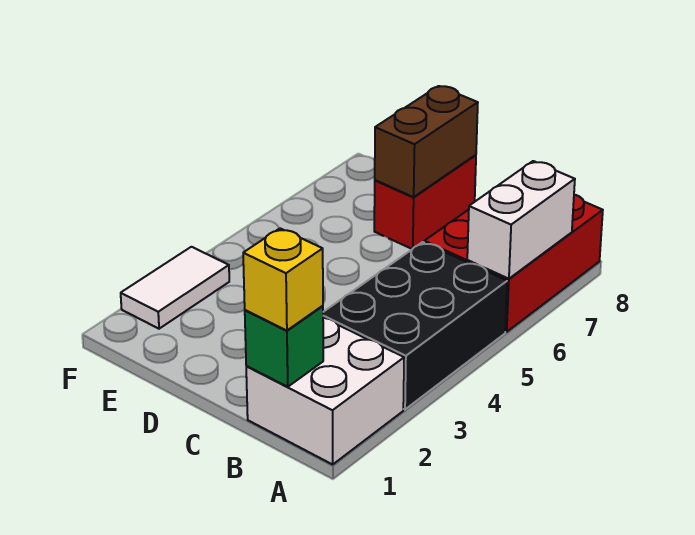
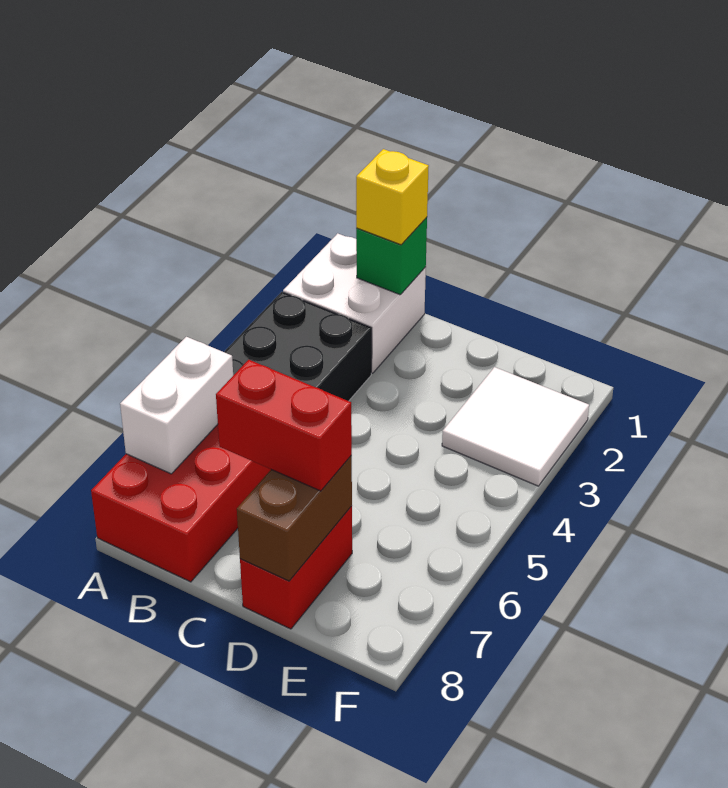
none -> red brick C7:D7 level 3
white tile F2:F3 level 1 -> white tile E2:F3 level 1

